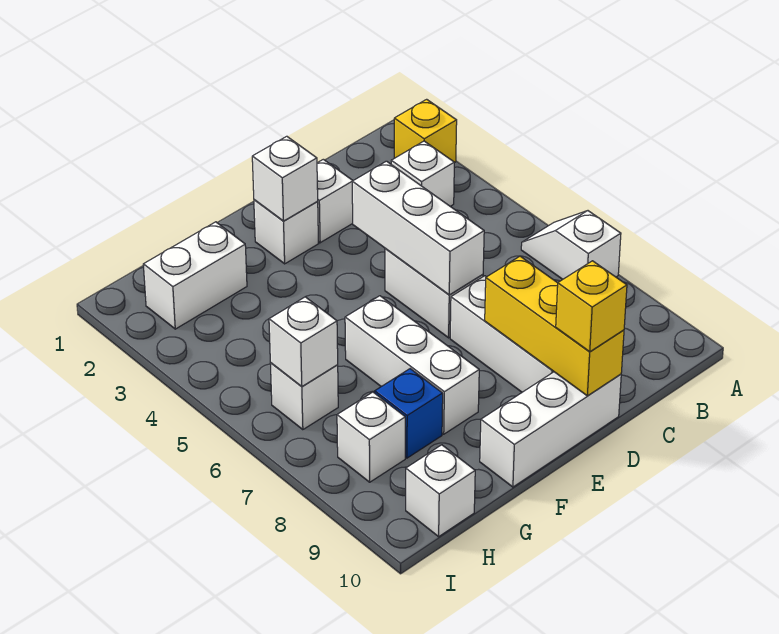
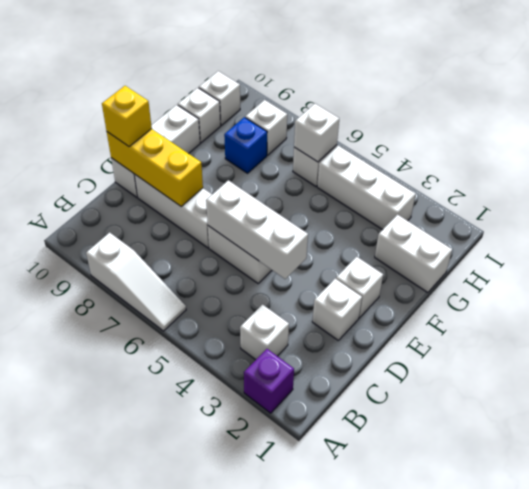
yellow brick A2 level 1 -> purple brick A2 level 1
white slope A6:A7 level 1 top 7 -> white slope A6:A8 level 1 top 8
white brick E2 level 2 -> white brick G10 level 1
white brick F6:F8 level 1 -> white brick H3:H5 level 1
white brick G2:H2 level 1 -> white brick G1:G2 level 1

